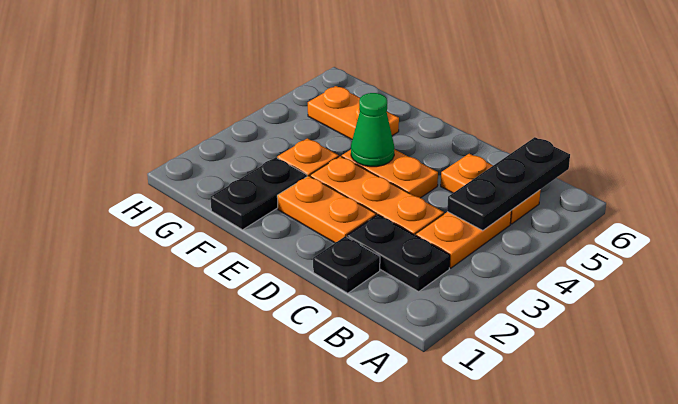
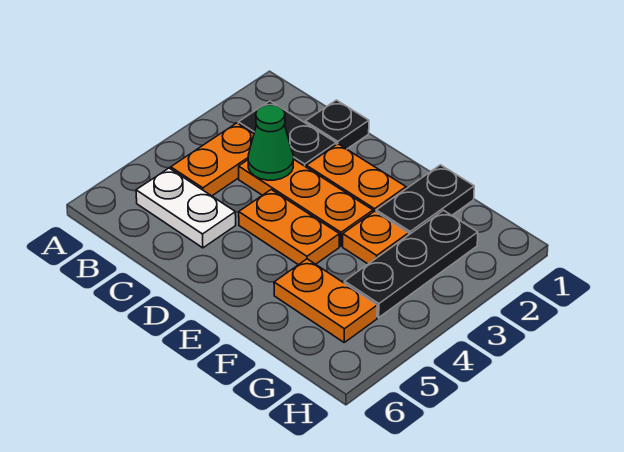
black plate B4:B6 level 2 -> black plate G2:G4 level 1
orange plate B5:C5 level 1 -> white plate B5:C5 level 1
green cone E4 level 2 -> green cone C3 level 2

